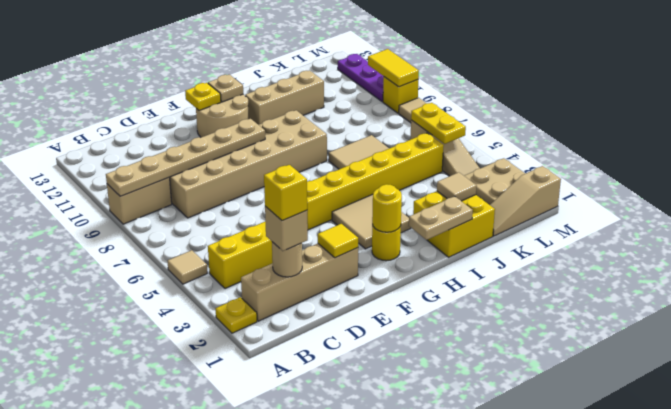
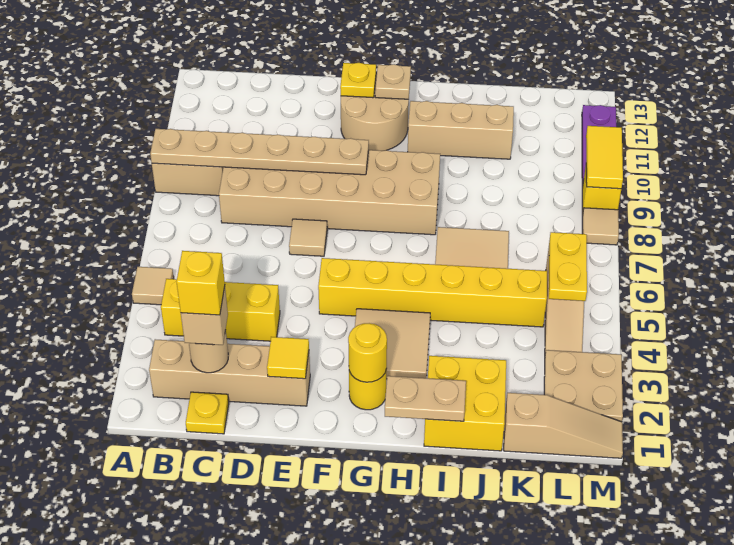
yellow plate A2 level 1 -> yellow plate C1 level 1
tan tile J2 level 2 -> tan tile E7 level 1
tan slope K1:M1 level 1 top M -> tan slope K1:M1 level 1 top K

